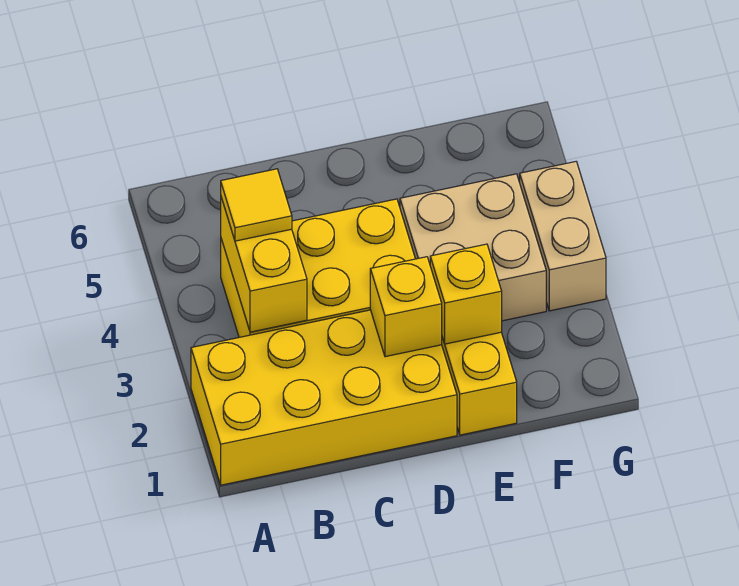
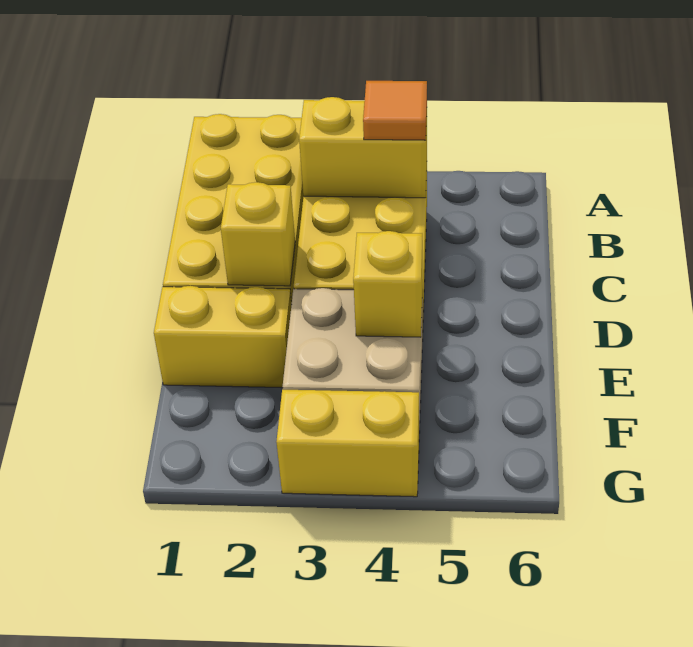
yellow tile B4 level 3 -> orange tile B4 level 3
yellow brick E2 level 2 -> yellow brick E4 level 2
tan brick G3:G4 level 1 -> yellow brick G3:G4 level 1

